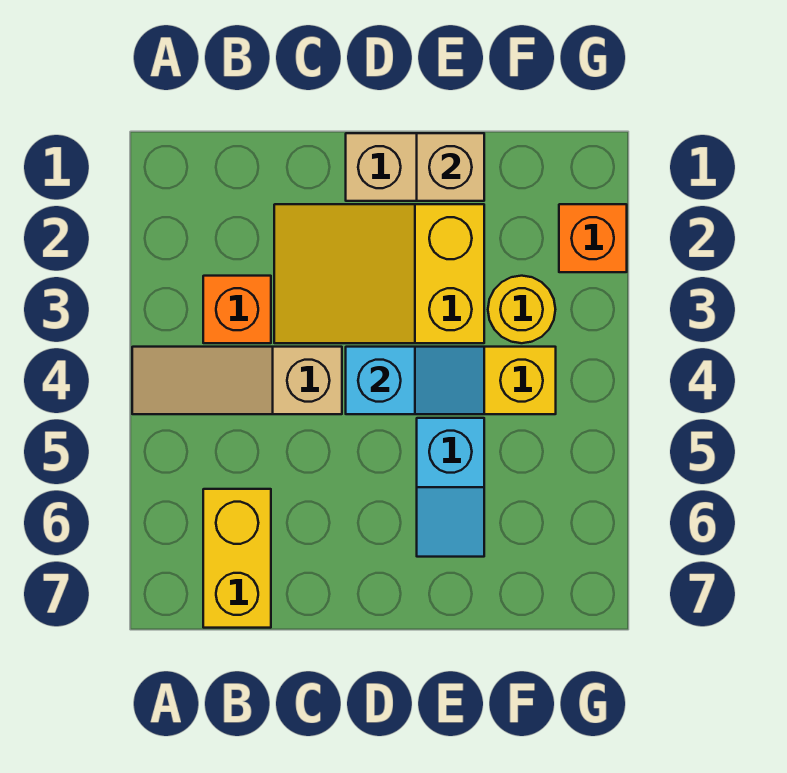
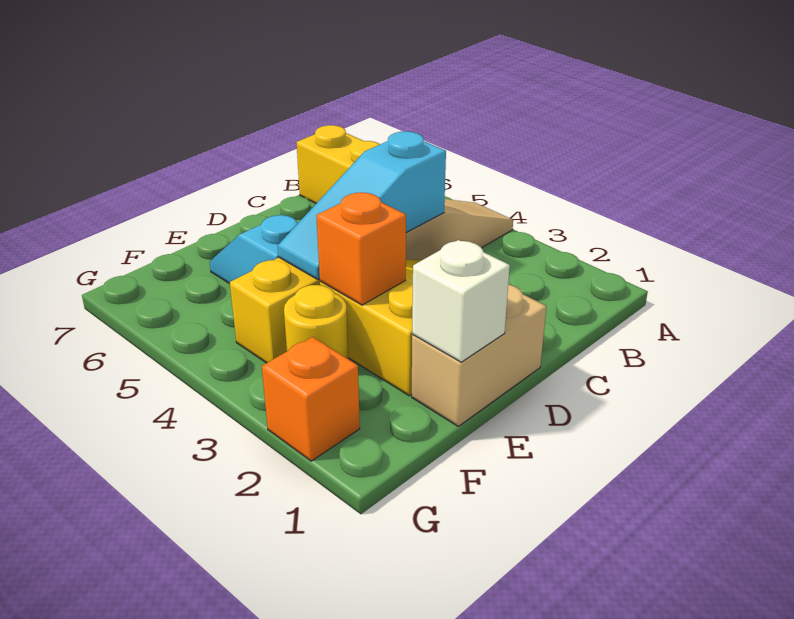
orange brick B3 level 1 -> orange brick E3 level 2
cyan slope D4:E4 level 2 top D -> cyan slope C4:E4 level 2 top C
tan brick E1 level 2 -> white brick E1 level 2

